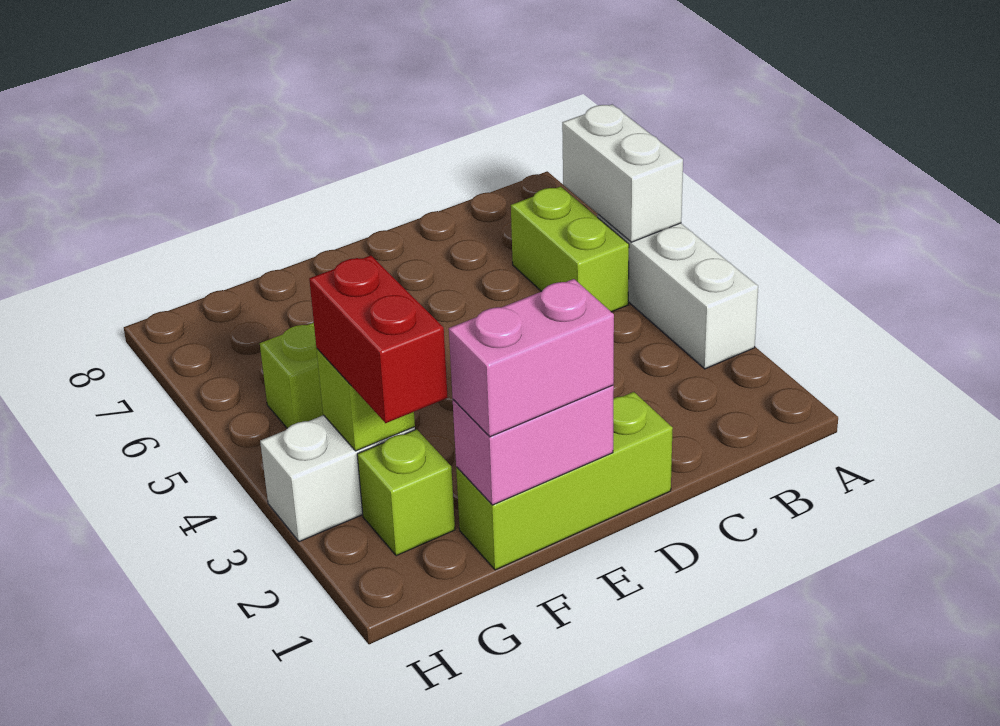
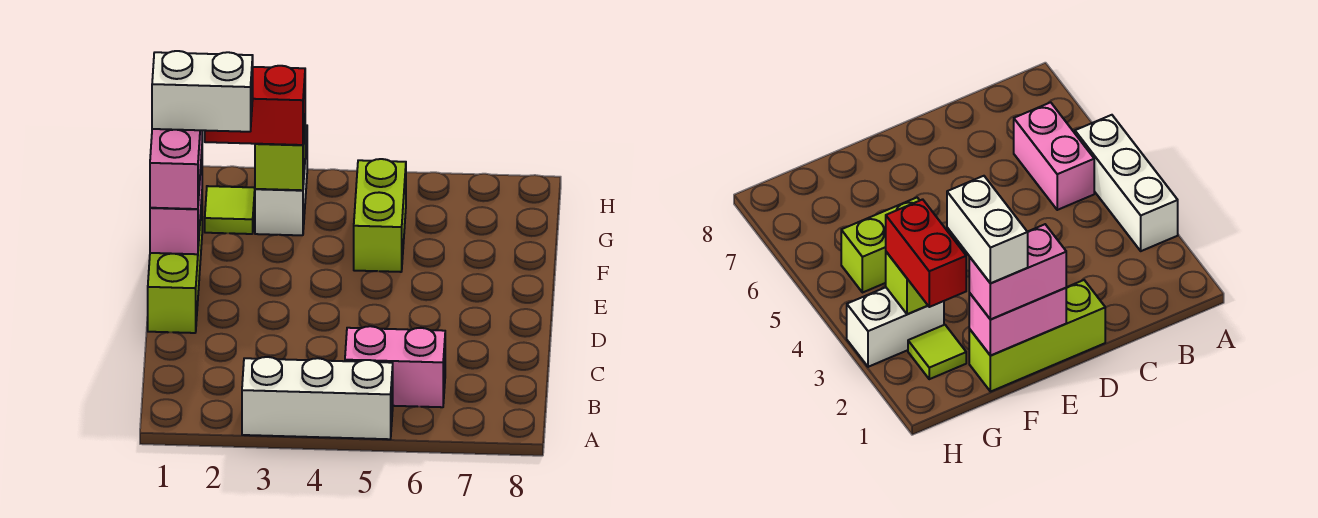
white brick A5:A6 level 2 -> white brick F1:F2 level 4
lime brick B5:B6 level 1 -> pink brick B5:B6 level 1
lime brick G2 level 1 -> lime tile G2 level 1

